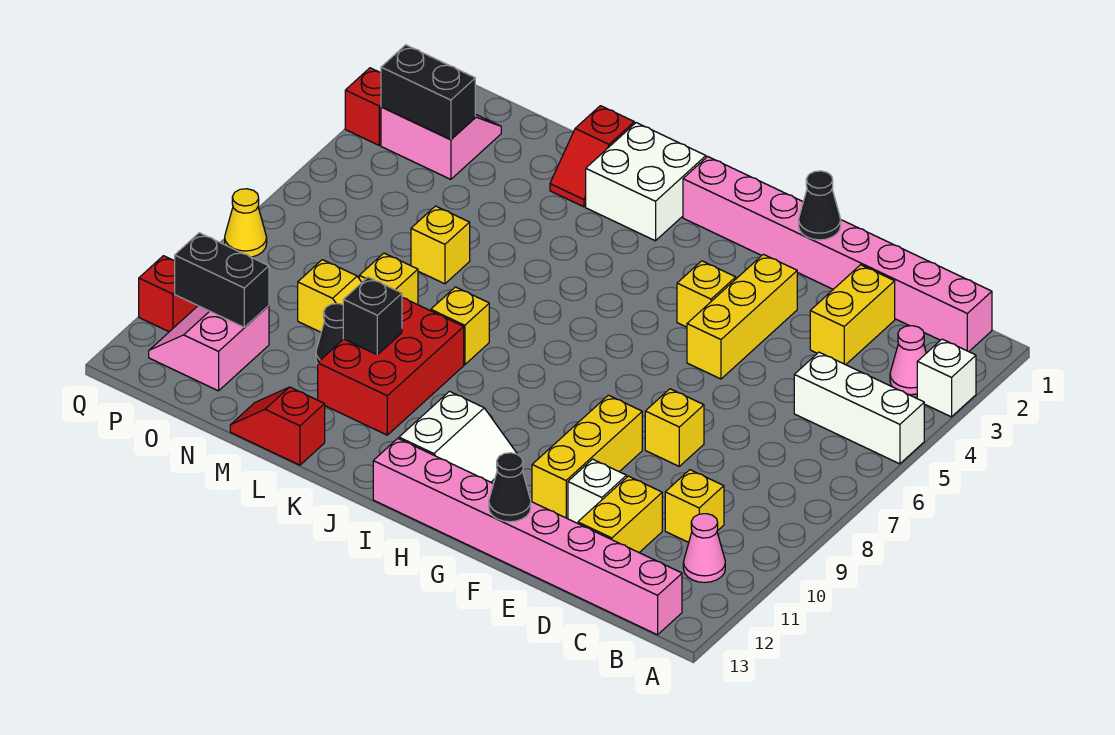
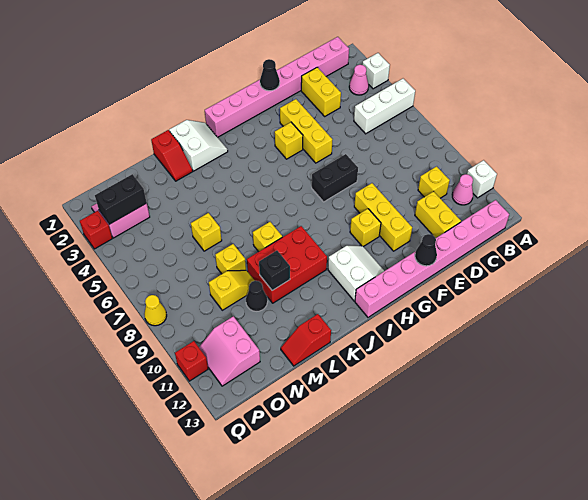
yellow brick E8 level 1 -> yellow brick G10 level 1
white brick E11 level 1 -> white brick A11 level 1
white brick J1:K2 level 1 -> white slope J1:K2 level 1 top K
red brick K9:L11 level 1 -> red brick J9:L10 level 1
black brick O11:P11 level 2 -> black brick F7:G7 level 1

